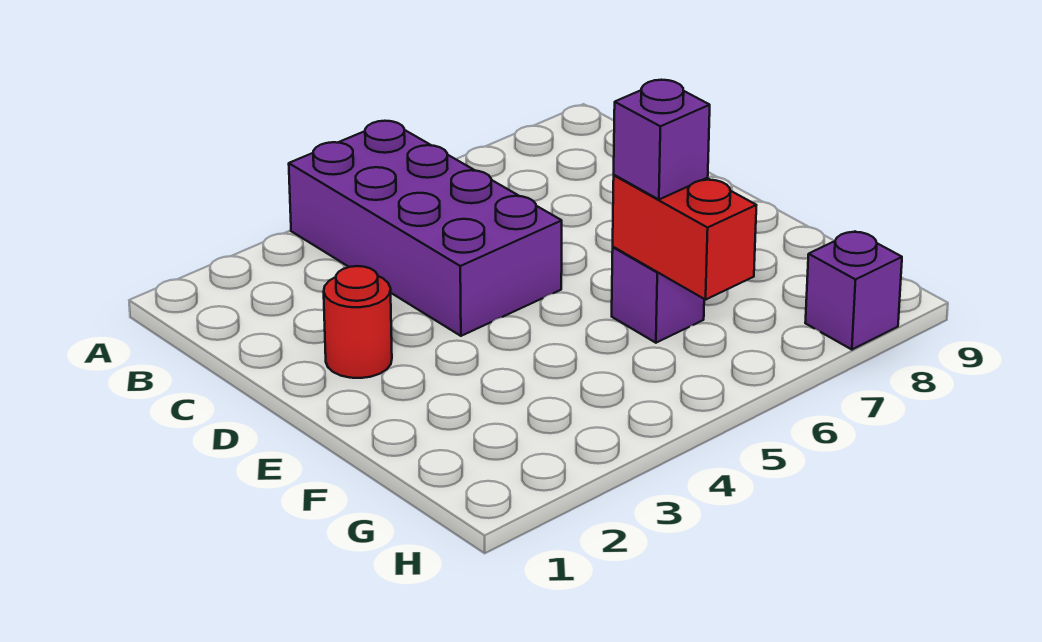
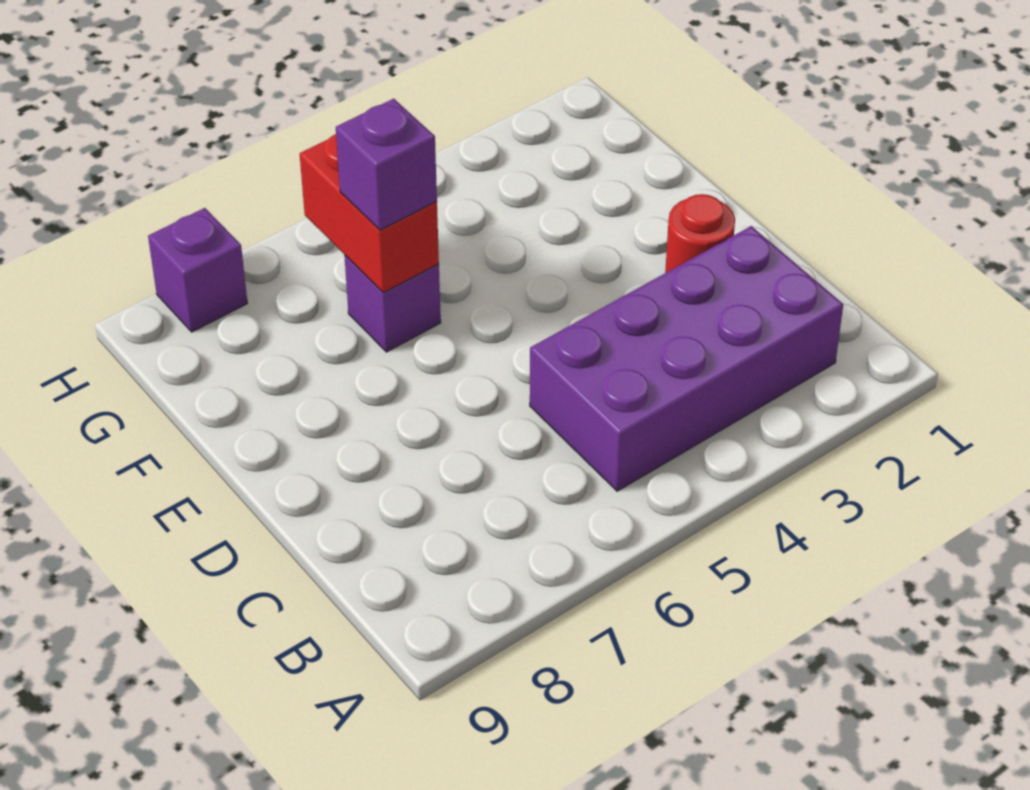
purple brick A4:D5 level 1 -> purple brick B2:C5 level 1

